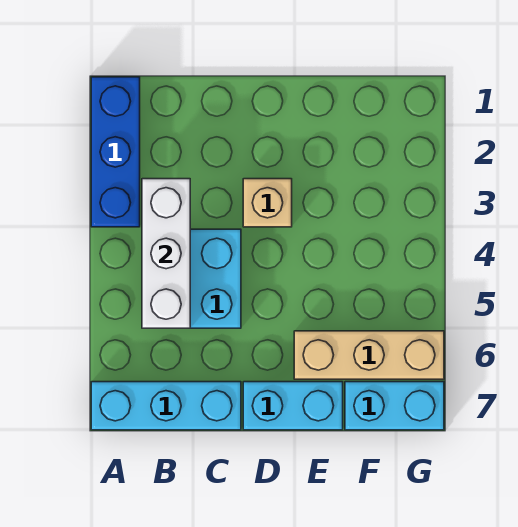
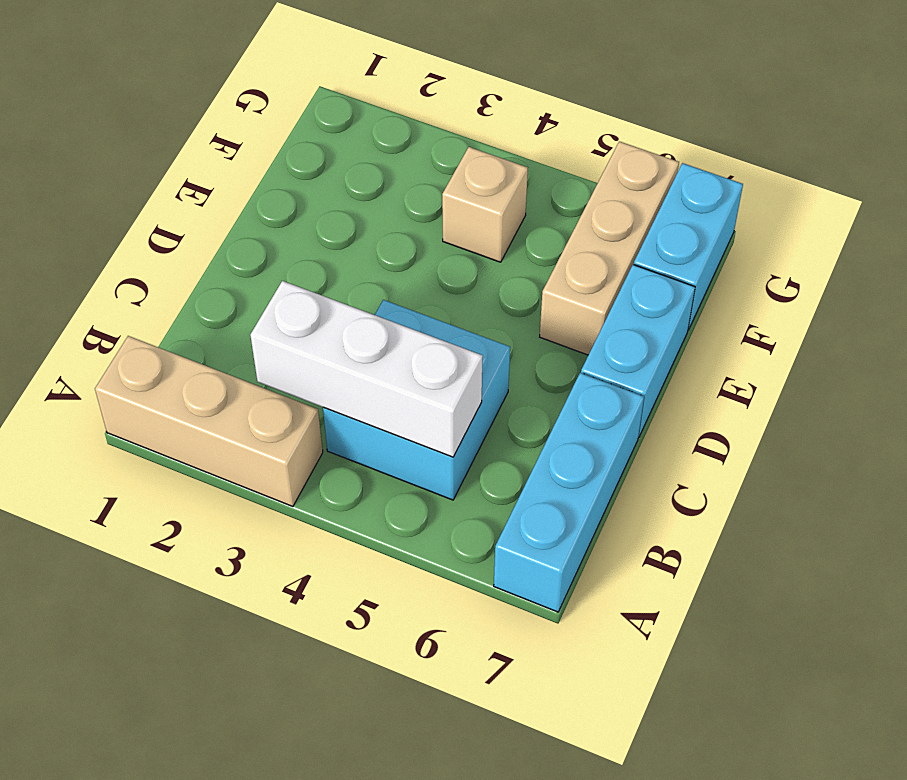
blue brick A1:A3 level 1 -> tan brick A1:A3 level 1
tan brick D3 level 1 -> tan brick F4 level 1

